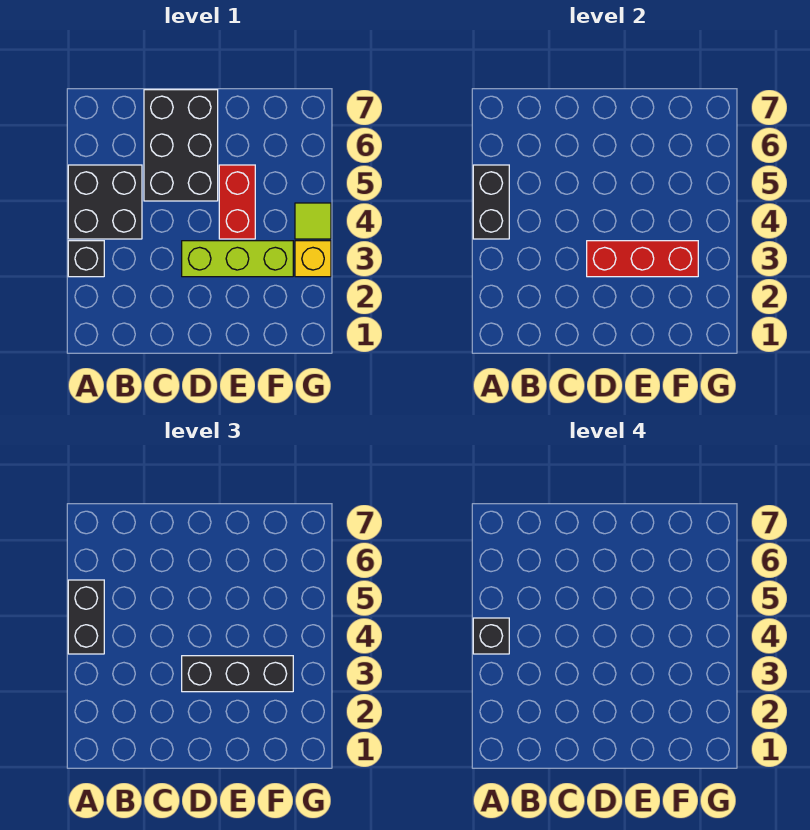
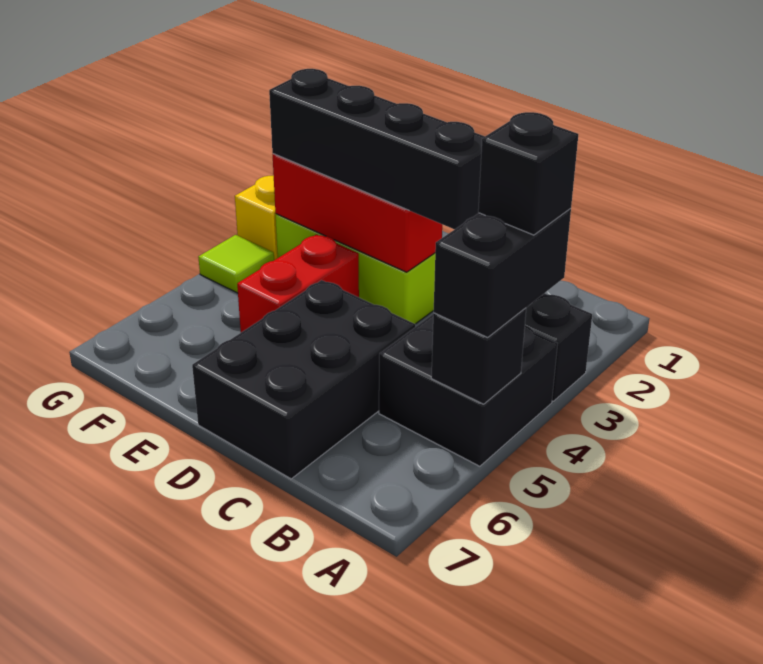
black brick A4:A5 level 2 -> black brick A5 level 2
black brick D3:F3 level 3 -> black brick C3:F3 level 3

